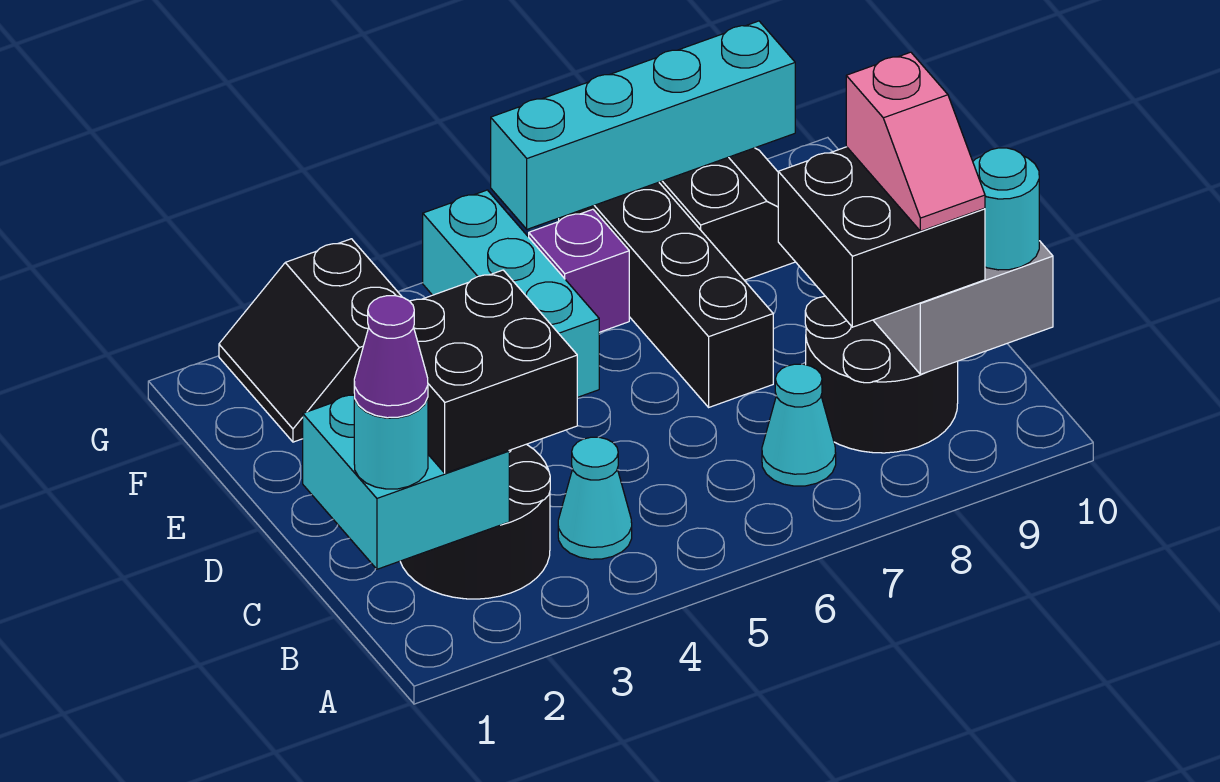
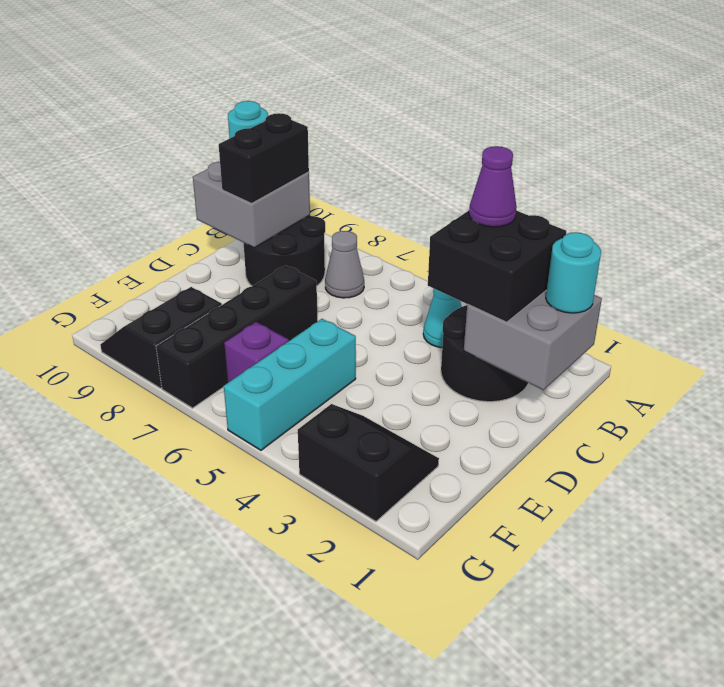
cyan brick B1:C2 level 2 -> grey brick B1:C2 level 2
purple cone B1 level 4 -> purple cone B3 level 4
cyan cone B7 level 1 -> grey cone B7 level 1
black brick B8:C9 level 3 -> black brick B9:C9 level 3
pink slope B9:C9 level 4 top C -> none
black slope F2:G3 level 1 top 3 -> black slope F2:G3 level 1 top G
cyan brick G6:G9 level 2 -> none

